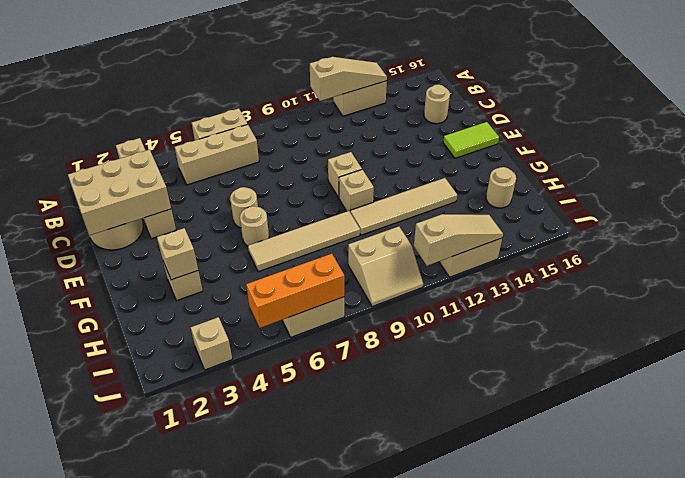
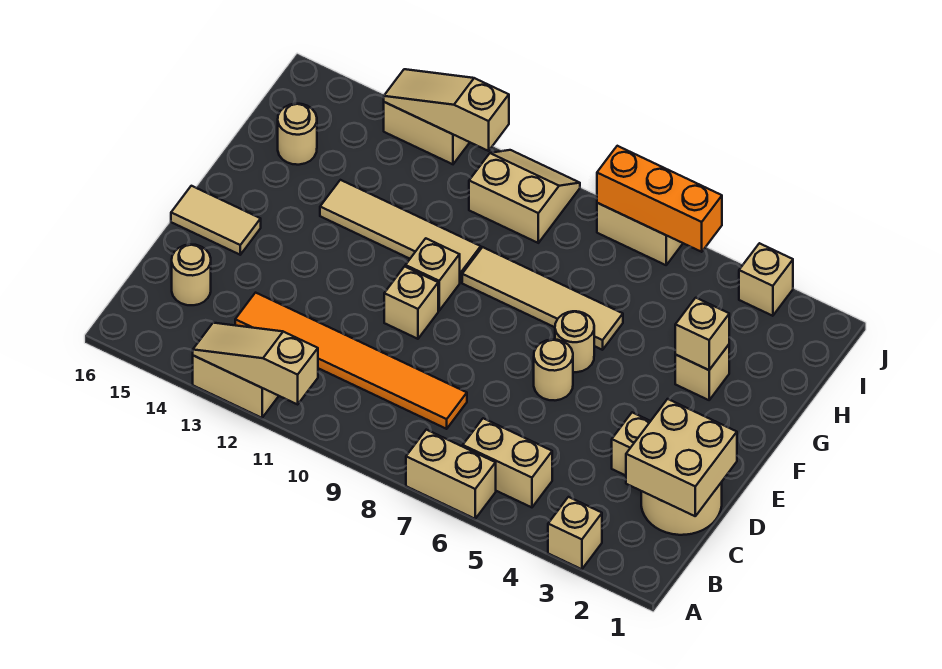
tan brick B5:B7 level 1 -> tan brick B5:B6 level 1
tan brick C1:D3 level 2 -> tan brick C1:D2 level 2
none -> orange tile C8:C13 level 1
lime tile E15:E16 level 1 -> tan tile E15:E16 level 1

